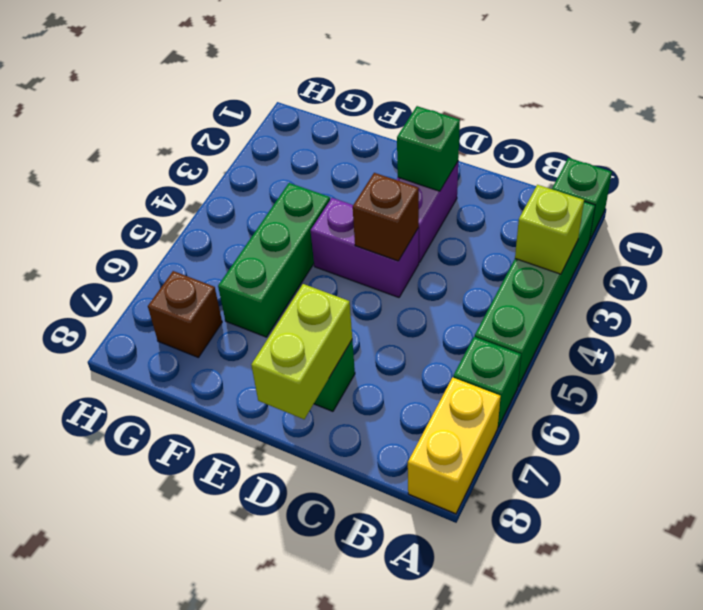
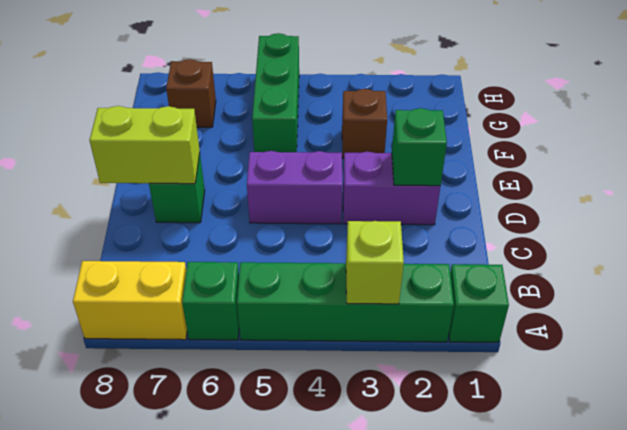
purple brick D4:E4 level 1 -> purple brick D4:D5 level 1
brown brick D4 level 2 -> brown brick F3 level 1
green brick F4:F6 level 1 -> green brick F5:H5 level 1

